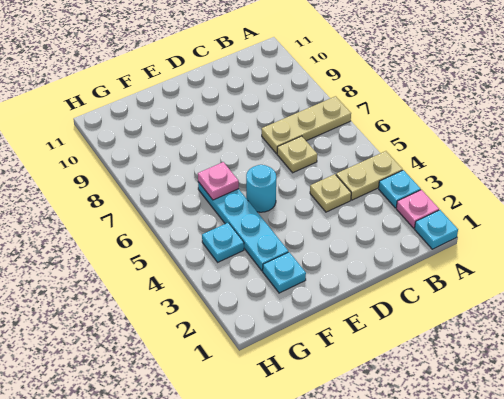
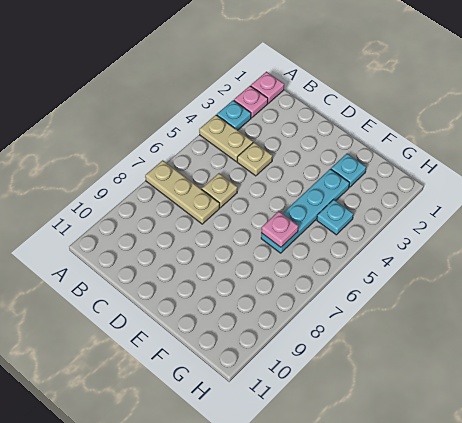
cyan plate A1 level 1 -> pink plate A1 level 1
cyan round brick E5 level 1 -> none

